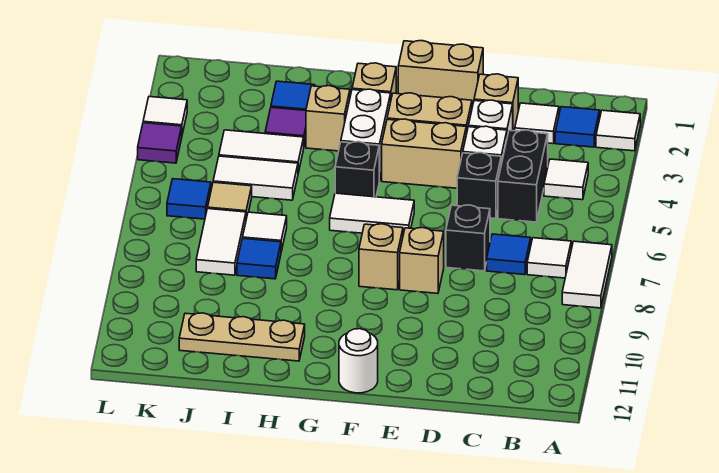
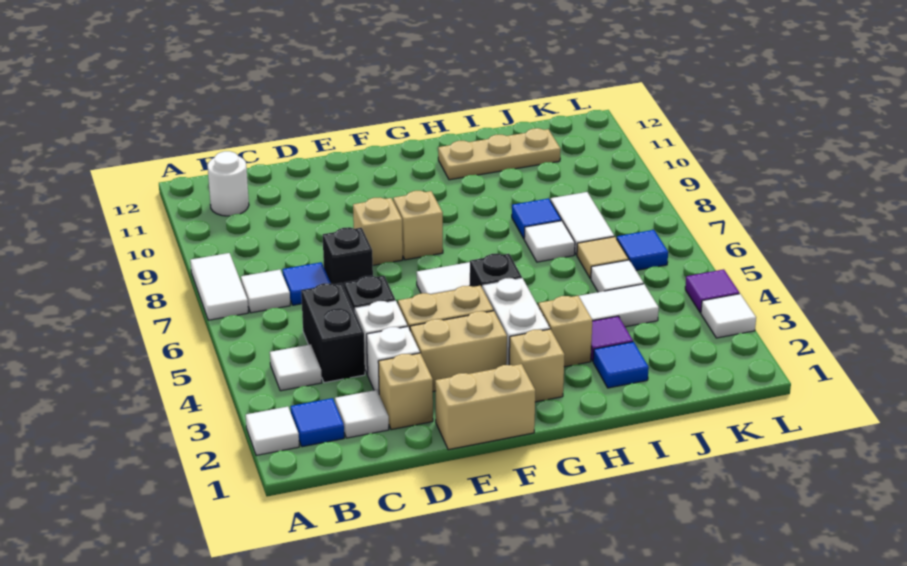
white round brick F12 level 1 -> white round brick B11 level 1
white tile I5:J5 level 1 -> white tile J5 level 1

